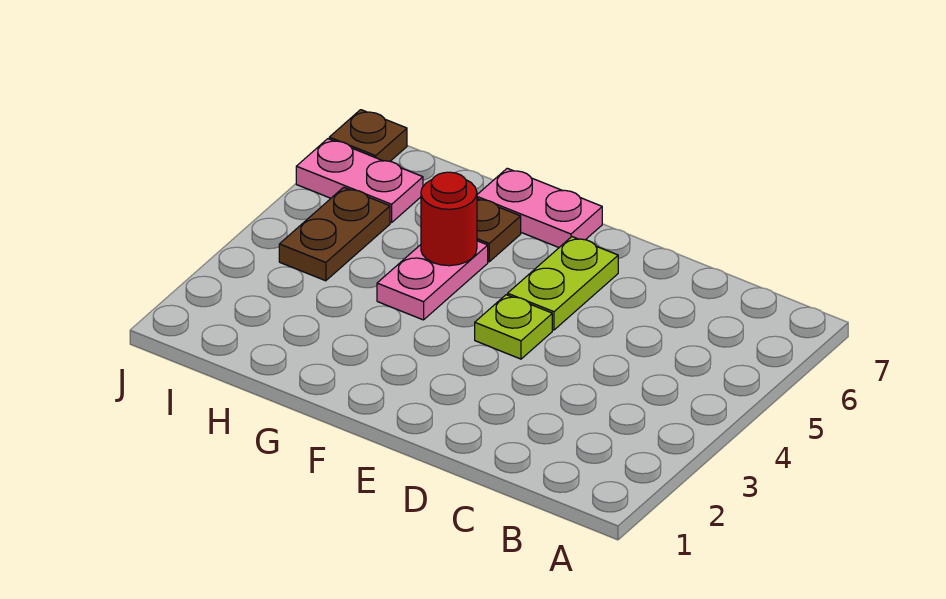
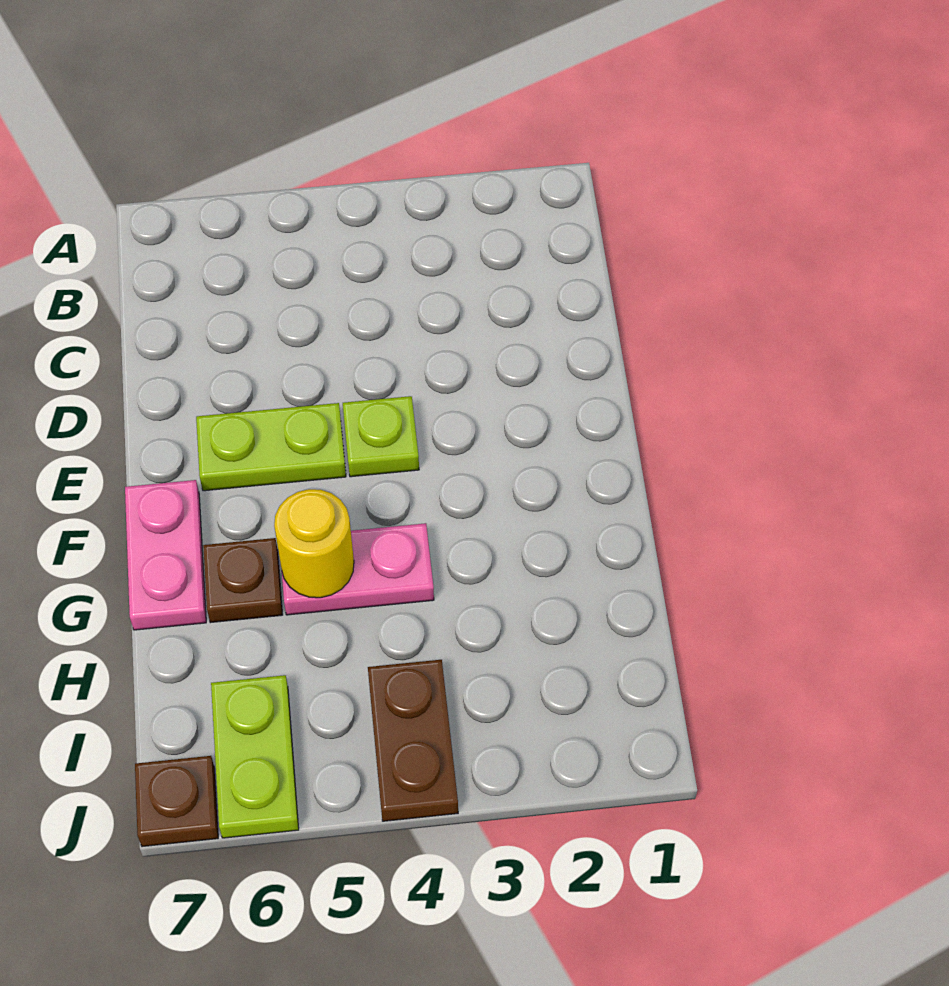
red round brick G5 level 2 -> yellow round brick G5 level 2
brown plate I4:I5 level 1 -> brown plate I4:J4 level 1
pink plate I6:J6 level 1 -> lime plate I6:J6 level 1

